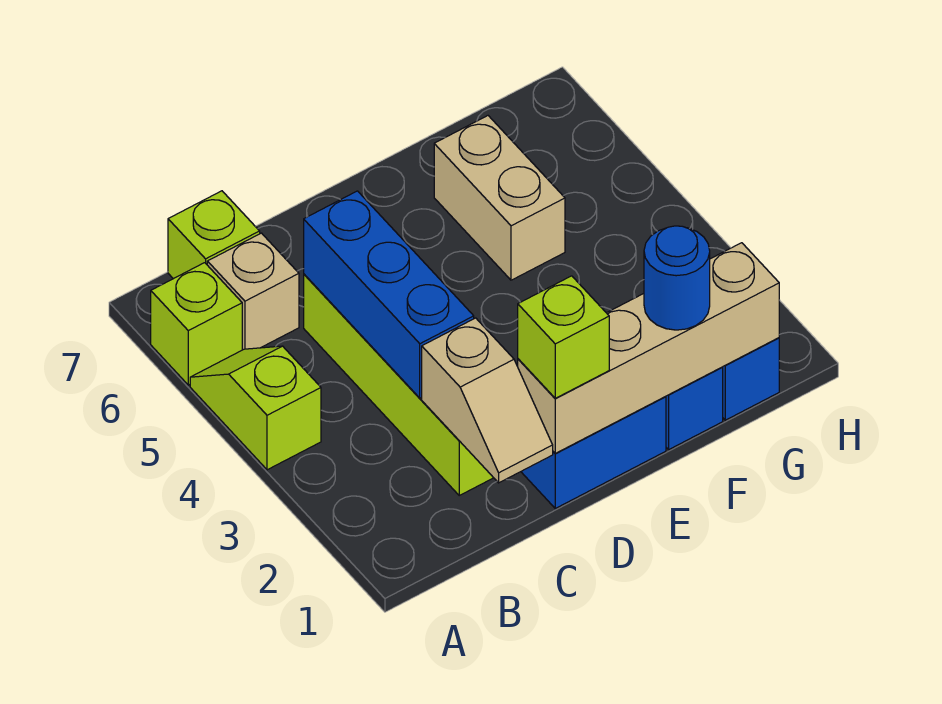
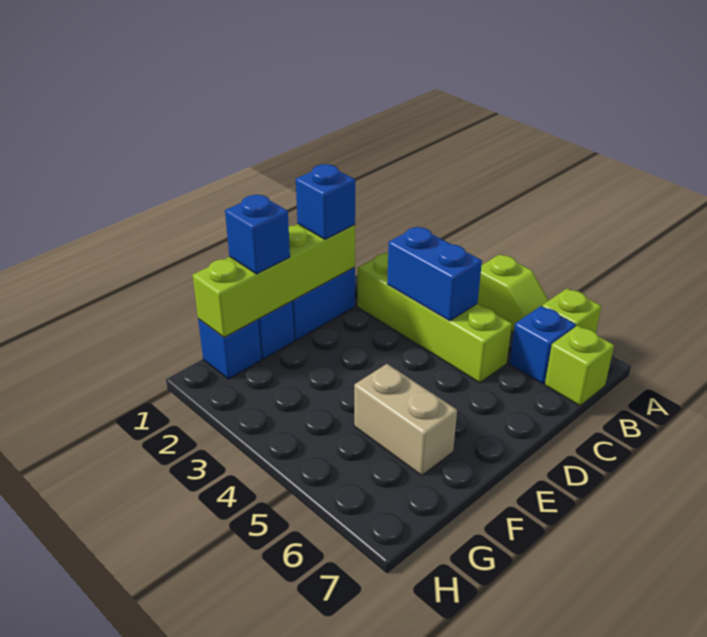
tan brick B6 level 1 -> blue brick B6 level 1
tan slope C1:C2 level 2 top 2 -> none
blue brick C3:C5 level 2 -> blue brick C3:C4 level 2
tan brick D1:G1 level 2 -> lime brick D1:G1 level 2
lime brick D1 level 3 -> blue brick D1 level 3
blue round brick F1 level 3 -> blue brick F1 level 3

